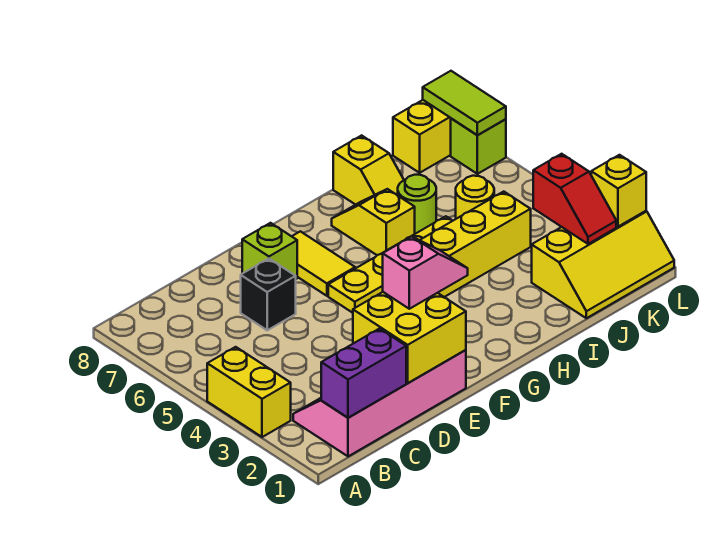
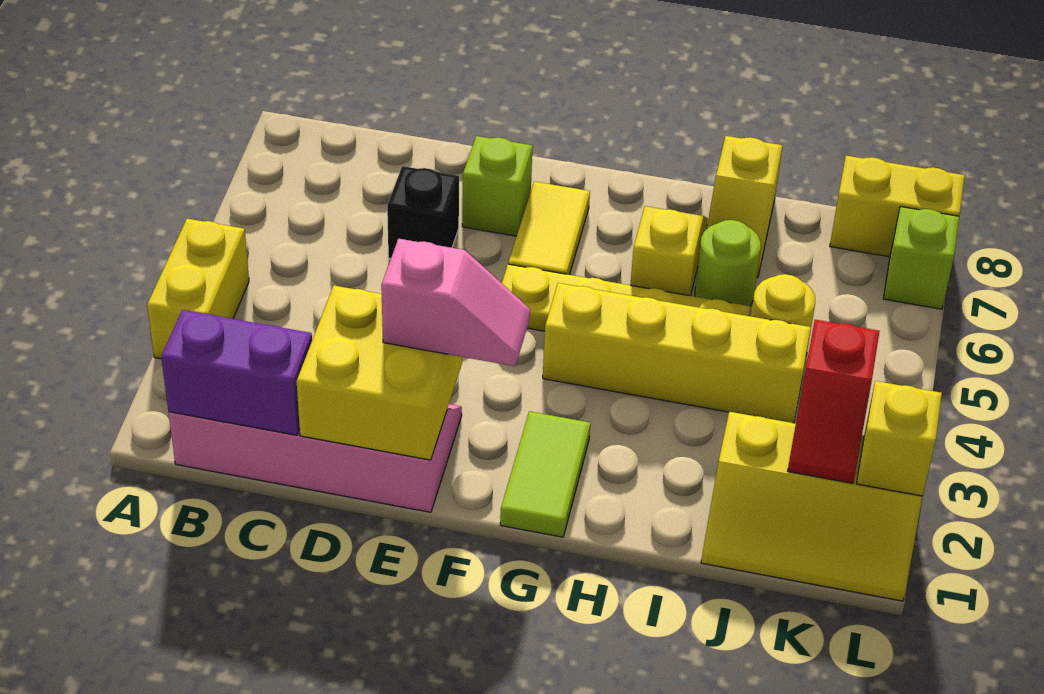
lime tile L7:L8 level 2 -> lime tile G1:G2 level 1

